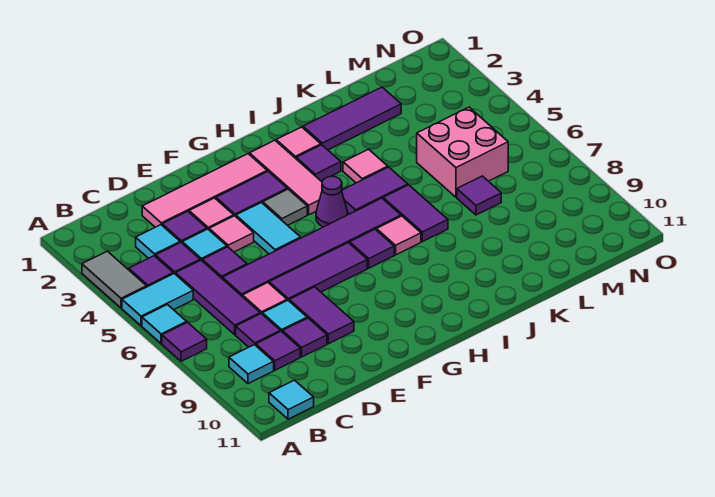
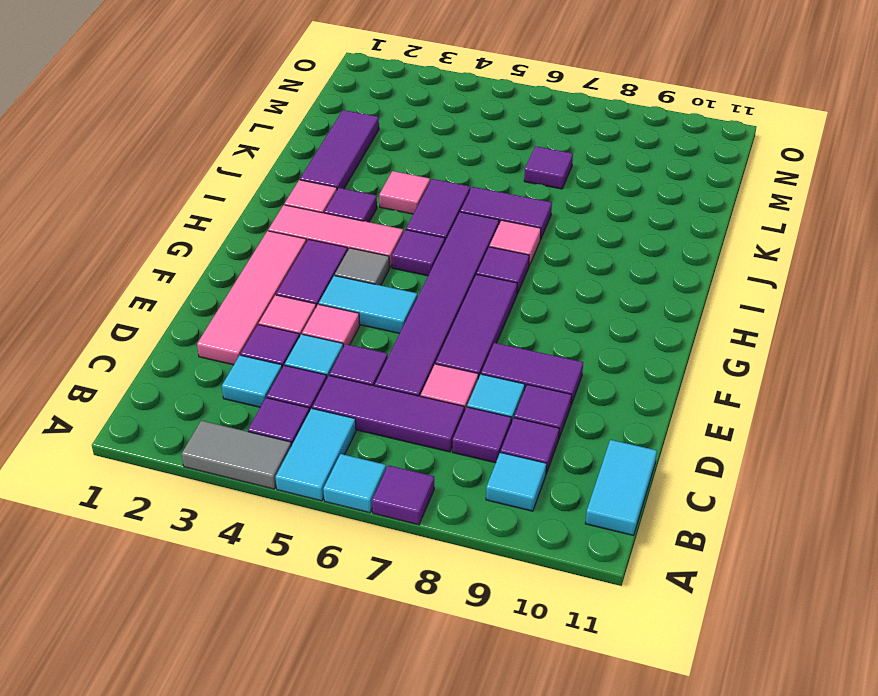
cyan tile B11 level 1 -> cyan tile B11:C11 level 1
purple cone H5 level 1 -> purple tile H5 level 1
pink brick L5:M6 level 1 -> none

